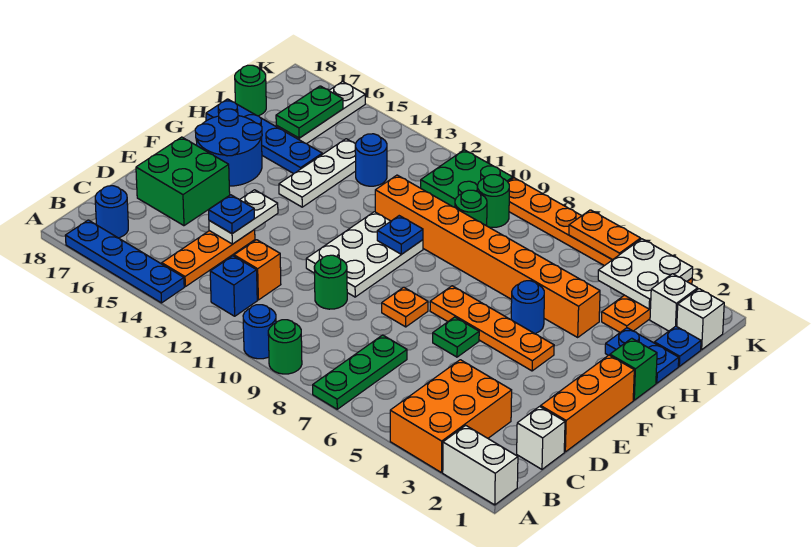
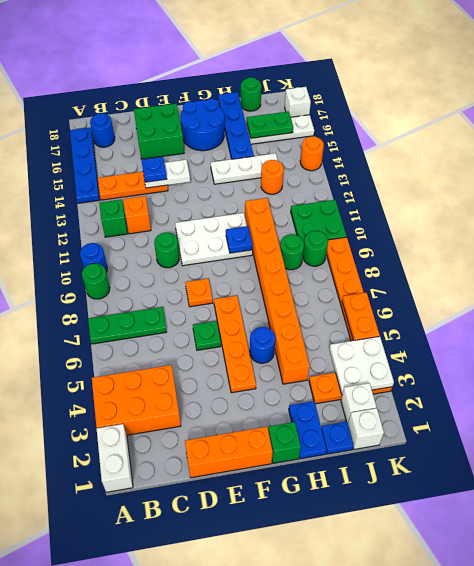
blue brick B12 level 1 -> green brick B12 level 1
white brick C1 level 1 -> white brick K17 level 1
blue round brick I13 level 1 -> orange round brick I13 level 1
none -> orange round brick K14 level 1

